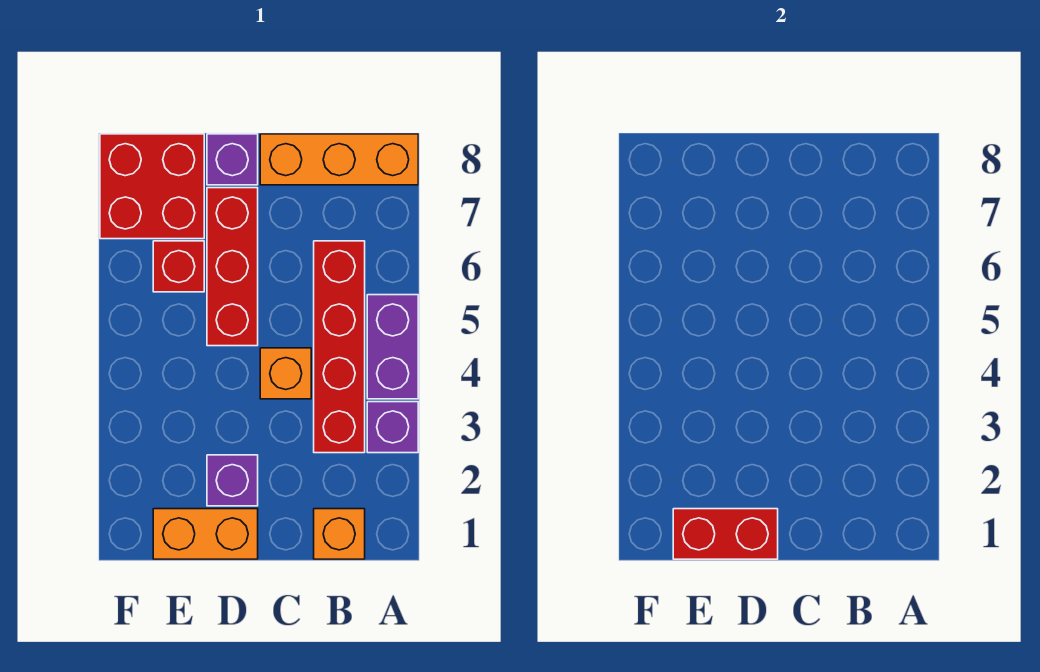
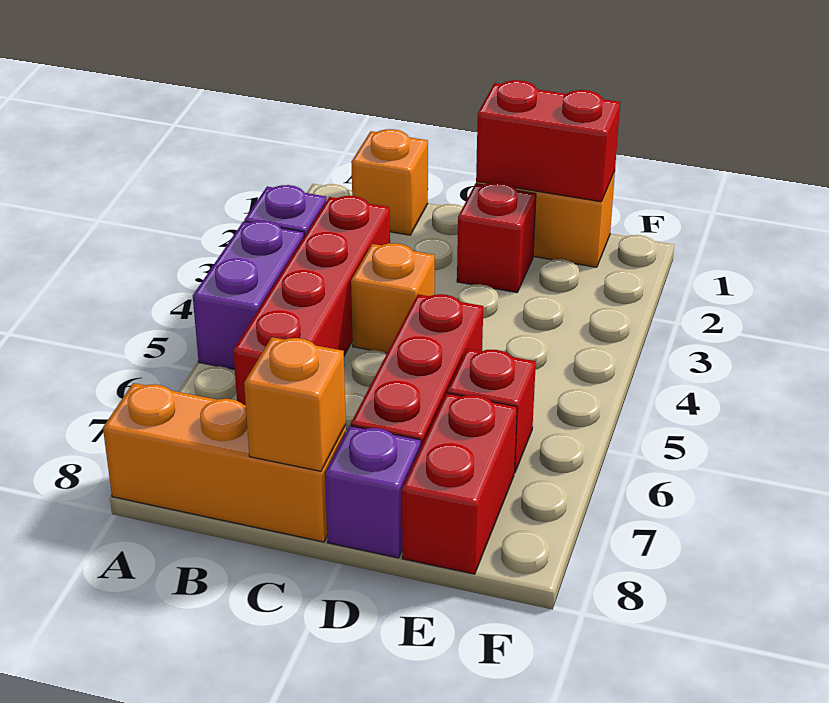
none -> orange brick C8 level 2
purple brick D2 level 1 -> red brick D2 level 1
red brick E7:F8 level 1 -> red brick E7:E8 level 1

